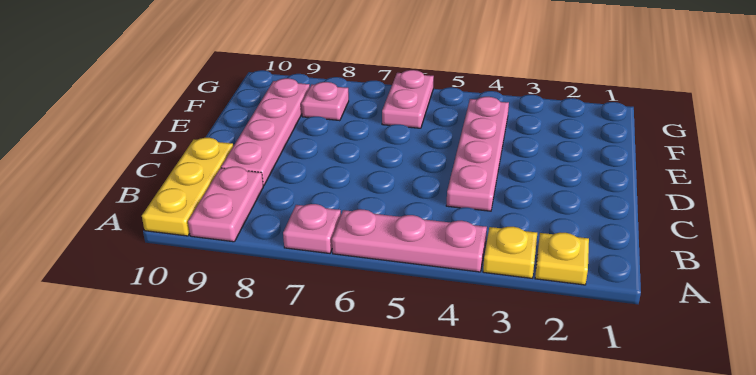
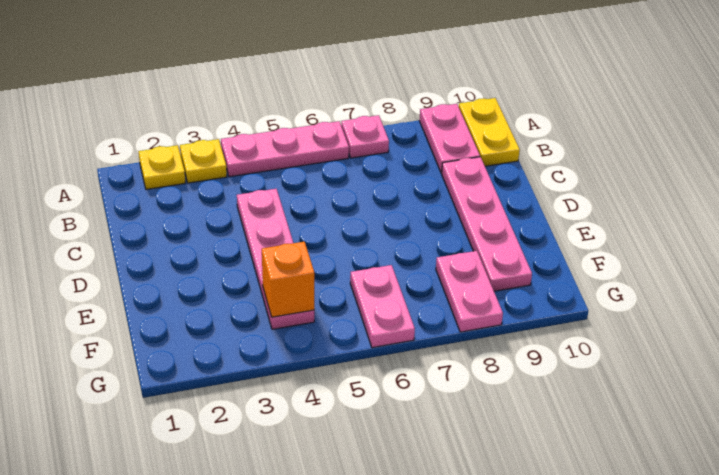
yellow plate A10:C10 level 1 -> yellow plate A10:B10 level 1
none -> orange brick F4 level 2
pink plate F8 level 1 -> pink plate F8:G8 level 1

